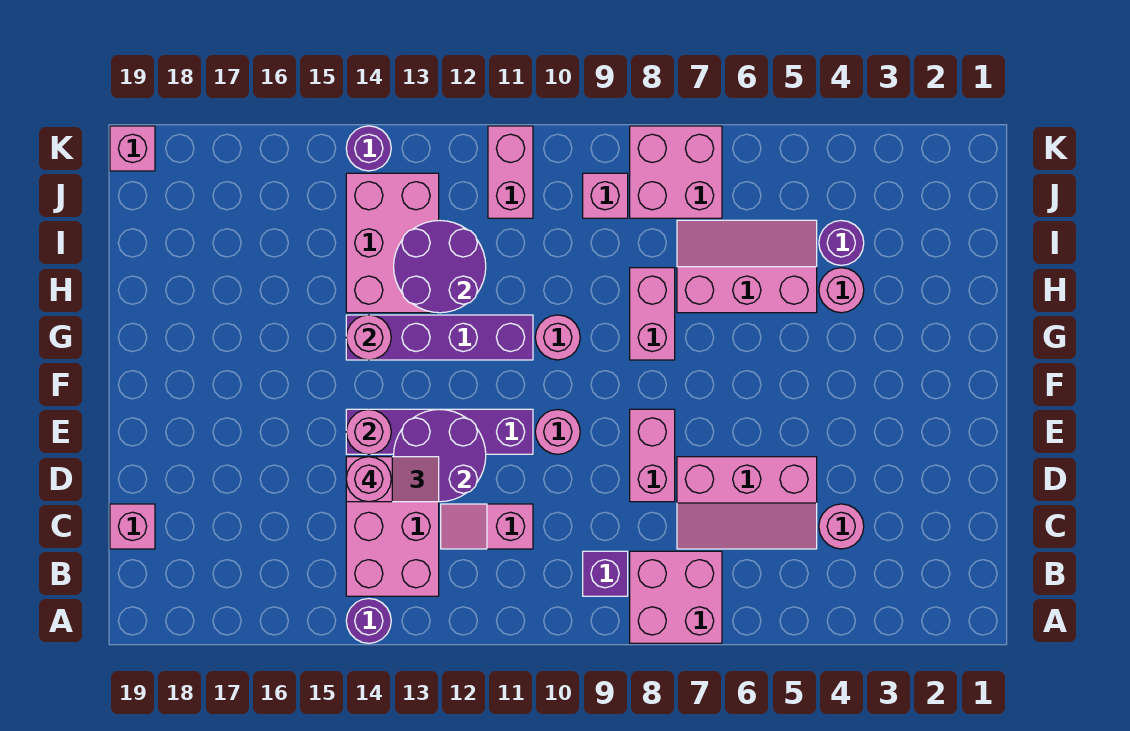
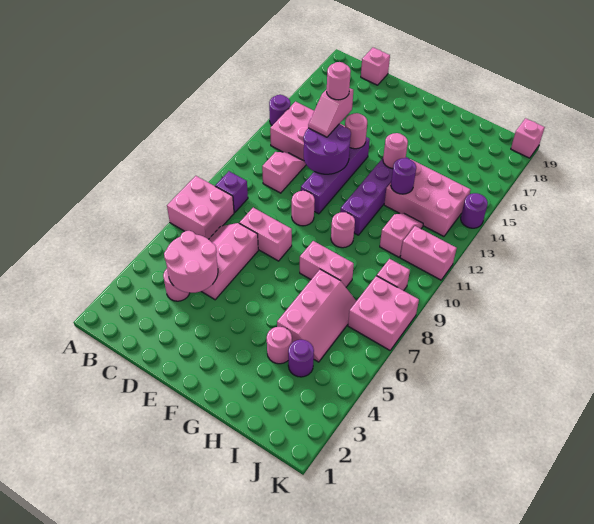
none -> pink round brick C4:D5 level 2
purple round brick H12:I13 level 2 -> purple round brick H13 level 2
none -> pink slope I11:I12 level 1 top 11

